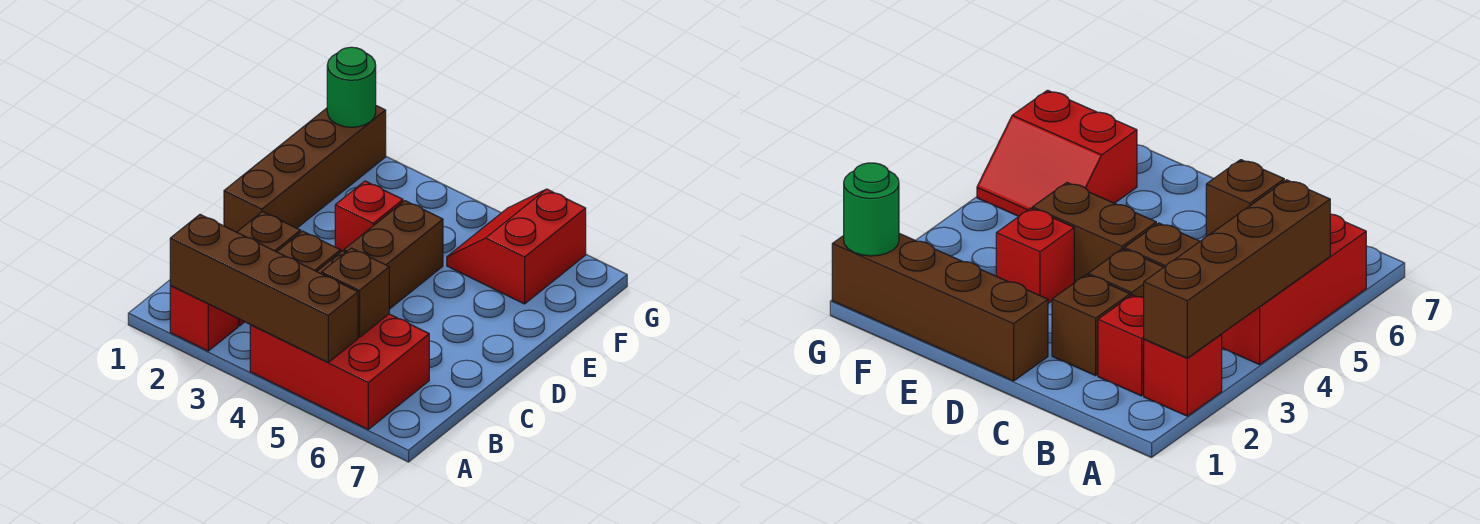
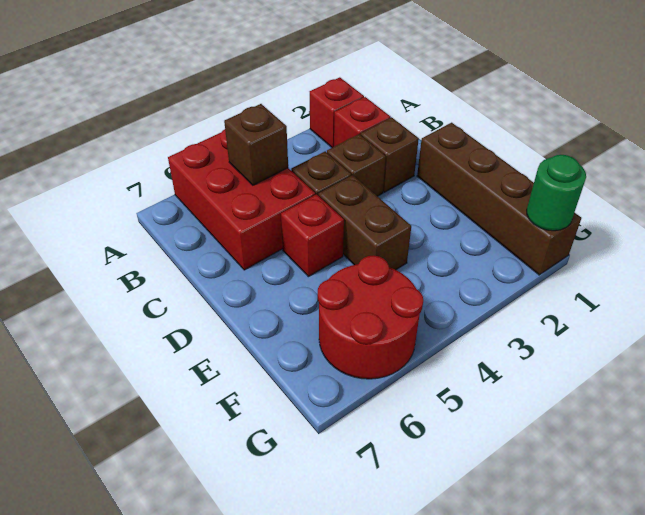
brown brick A2:A5 level 2 -> none
red brick A4:B6 level 1 -> red brick A5:C6 level 1
red brick E3 level 1 -> red brick D5 level 1
red slope F5:G6 level 1 top 6 -> red round brick F5:G6 level 1

